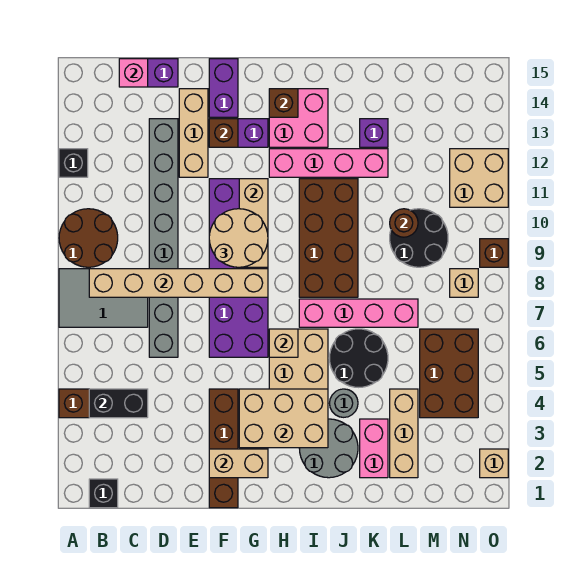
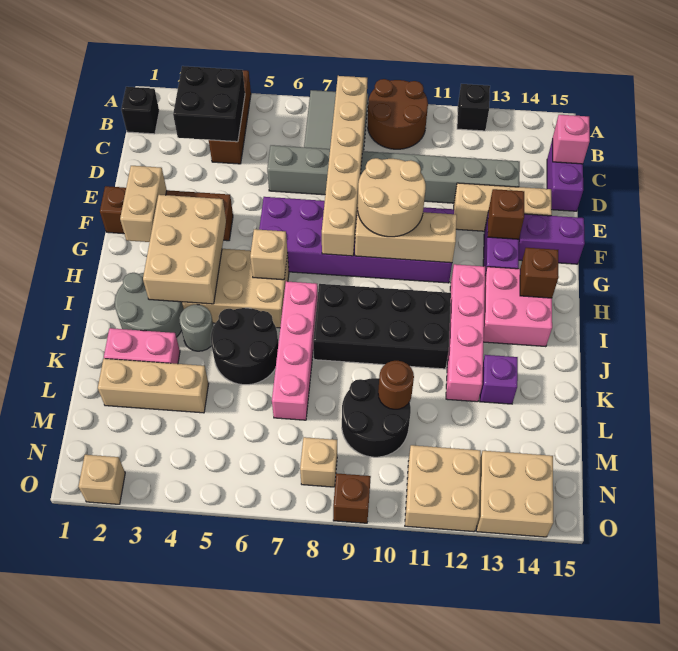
black brick B4:C4 level 2 -> black brick B3:C4 level 2
brown brick I8:J11 level 1 -> black brick I8:J11 level 1
brown brick M4:N6 level 1 -> none
none -> tan brick N13:O14 level 1

